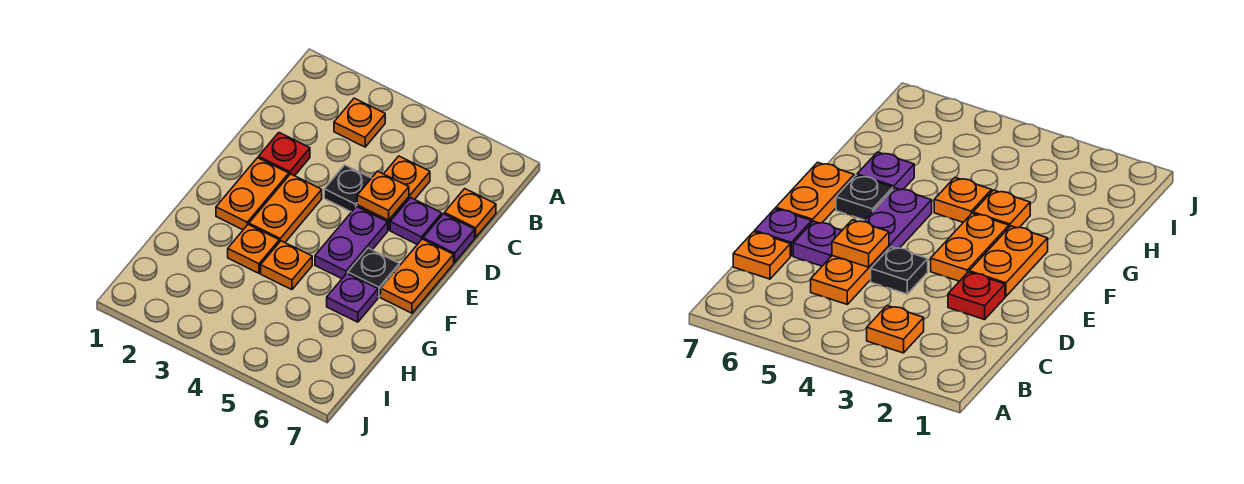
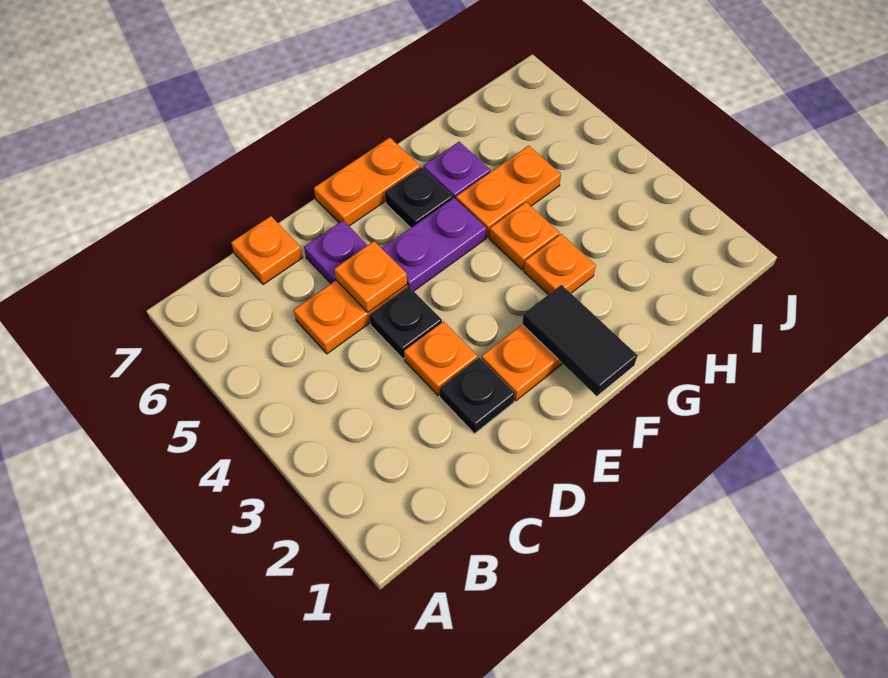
orange plate B3 level 1 -> orange plate D3 level 1
red plate D2 level 1 -> black plate D2 level 1
purple plate D7 level 1 -> none
orange plate E3:F3 level 1 -> orange plate G5:H5 level 1
none -> black tile F1:F2 level 2

